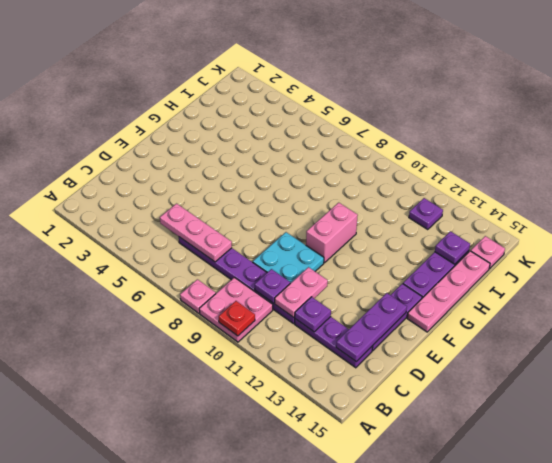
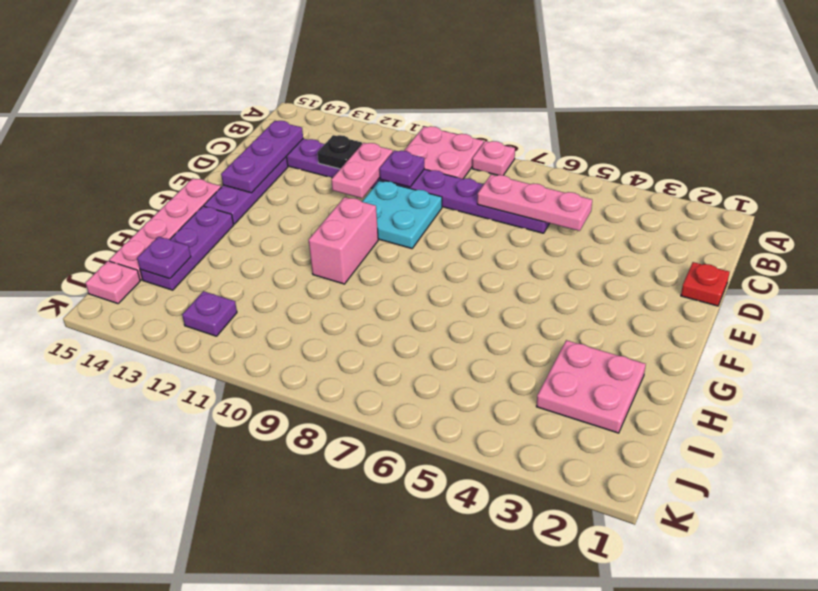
red plate A10 level 2 -> red plate D1 level 1
purple plate C12 level 2 -> black plate C12 level 2
none -> pink plate H2:I3 level 1

